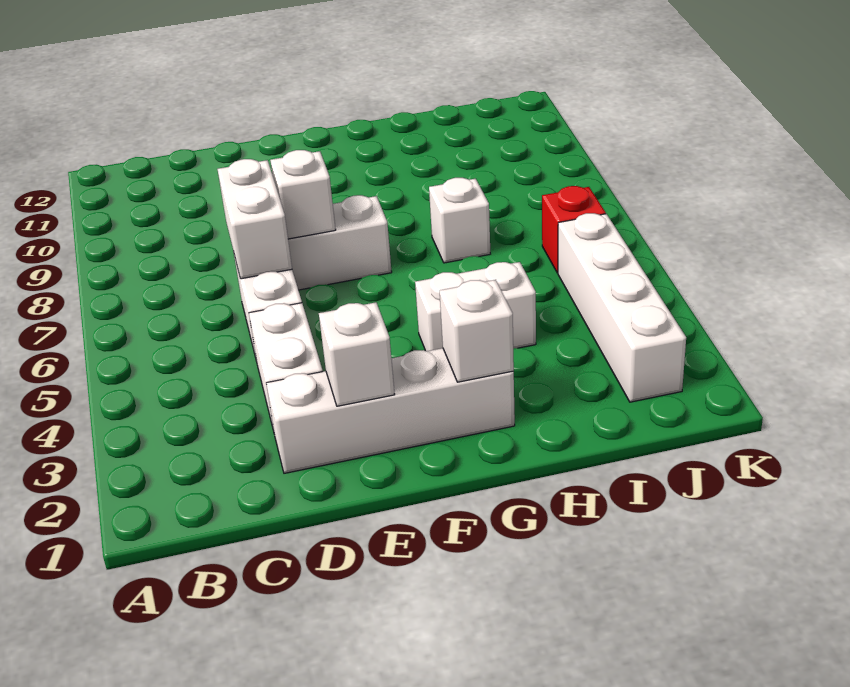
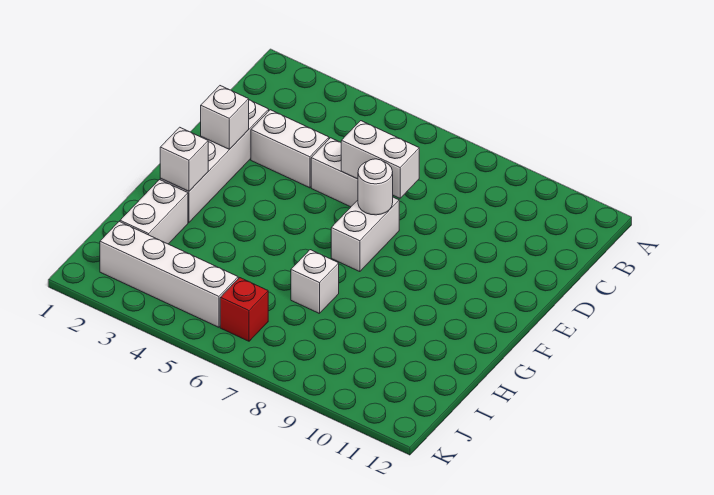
white brick E7 level 2 -> white round brick E7 level 2
white brick G4:H4 level 1 -> white brick H2:I2 level 1

